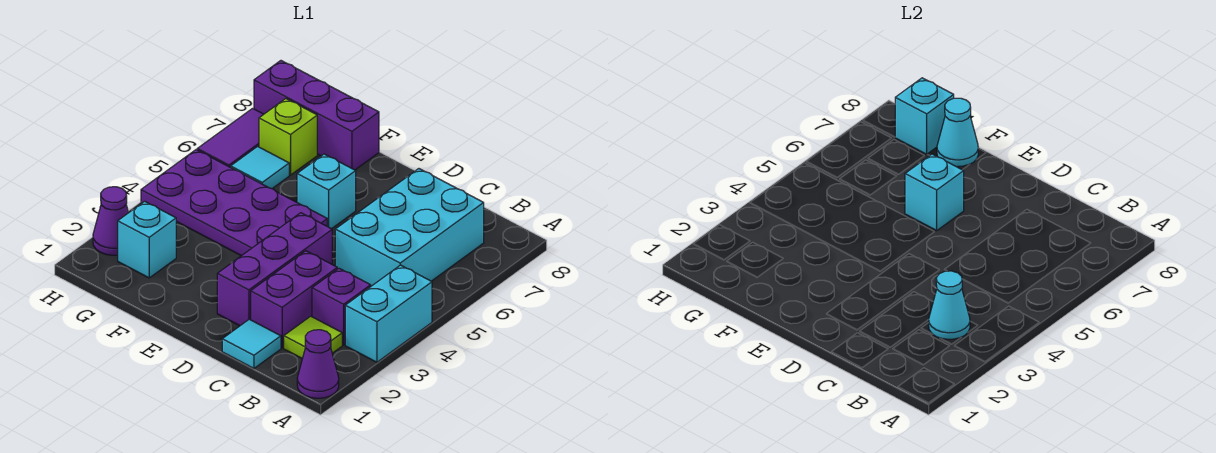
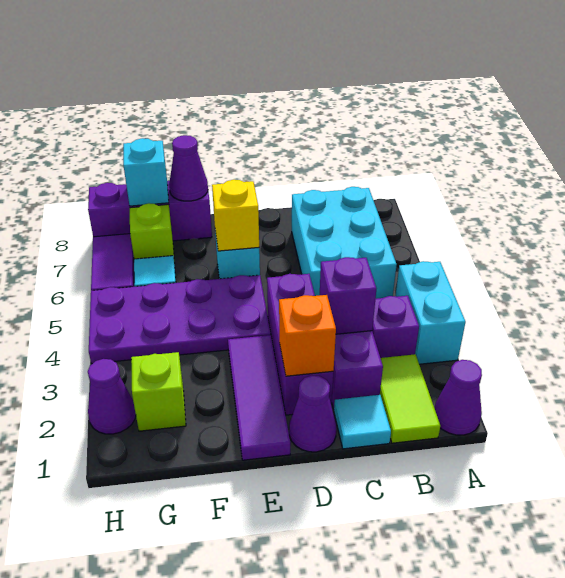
lime tile B2 level 1 -> lime tile B1:B2 level 1
cyan cone B3 level 2 -> none
none -> purple brick C3 level 2
none -> purple cone D1 level 1
none -> orange brick D2 level 2
none -> purple tile E1:E3 level 1
cyan brick E6 level 2 -> yellow brick E6 level 2
cyan cone F8 level 2 -> purple cone F8 level 2
cyan brick G2 level 1 -> lime brick G2 level 1

